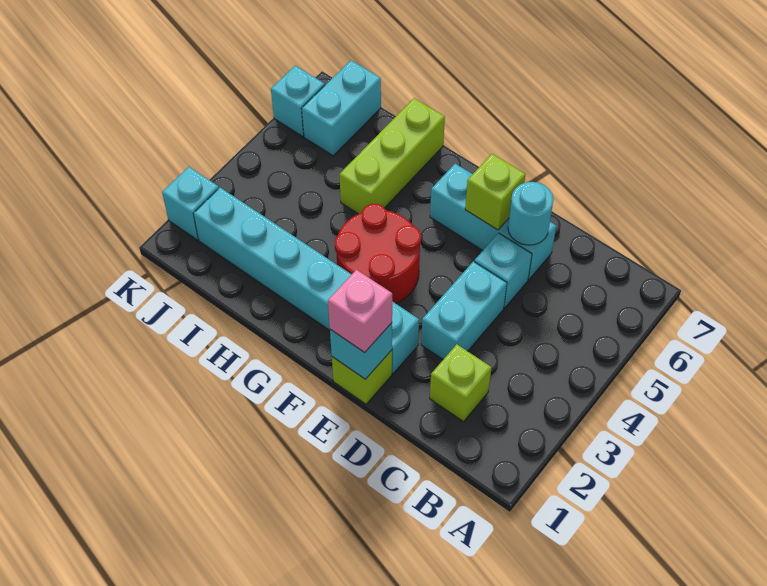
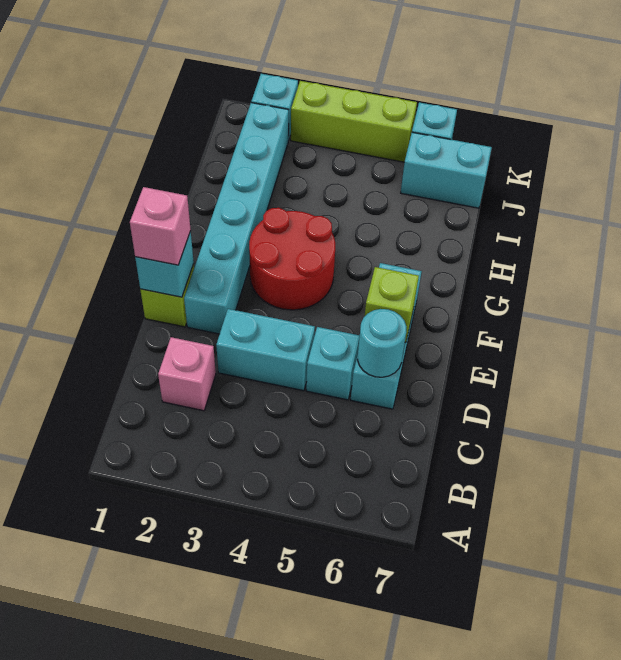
lime brick C2 level 1 -> pink brick C2 level 1
lime brick H5:H7 level 1 -> lime brick K3:K5 level 1

